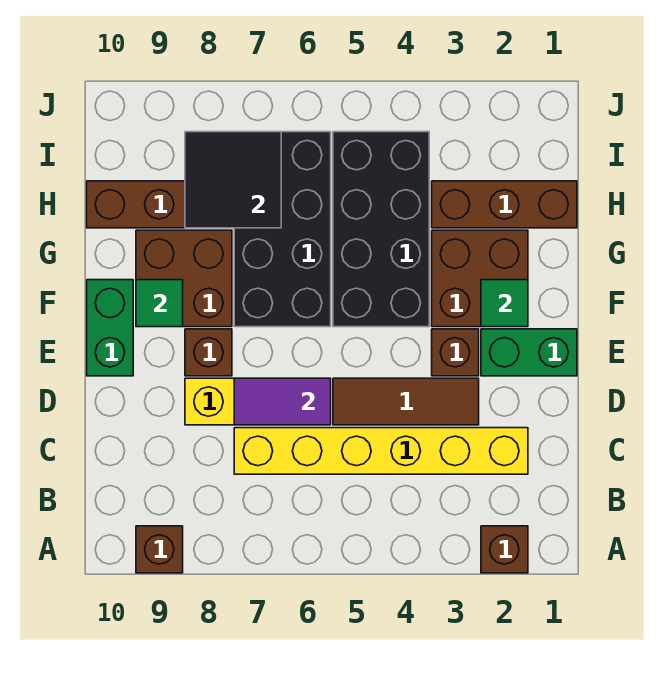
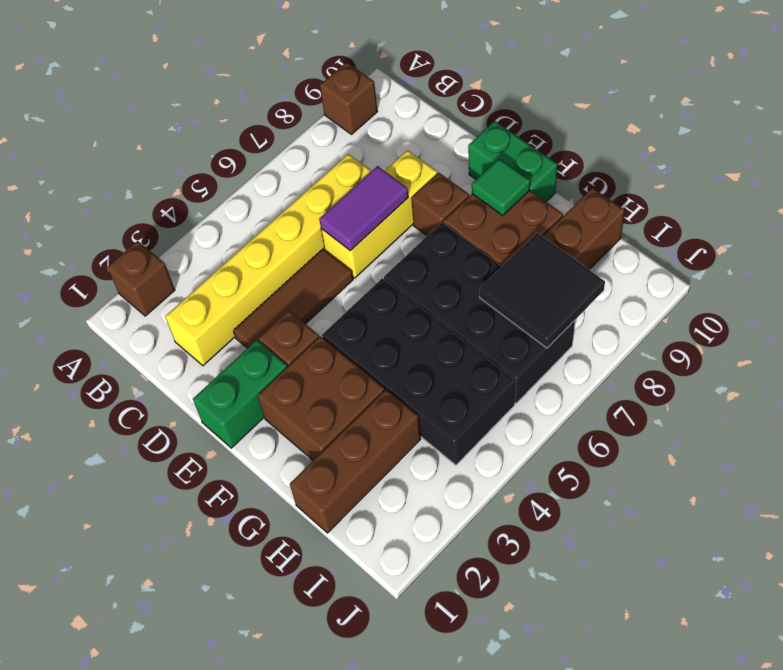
green tile F2 level 2 -> none

